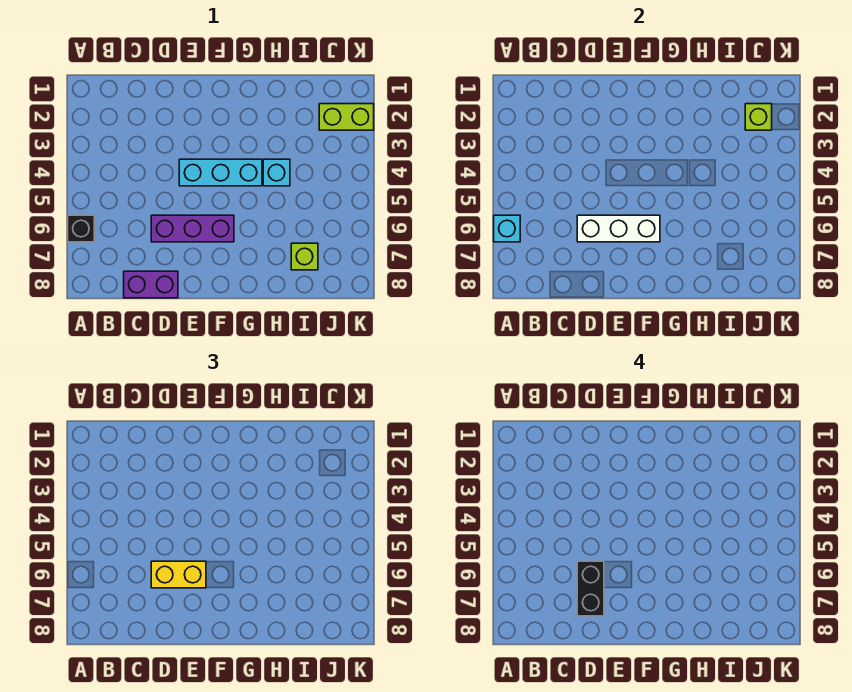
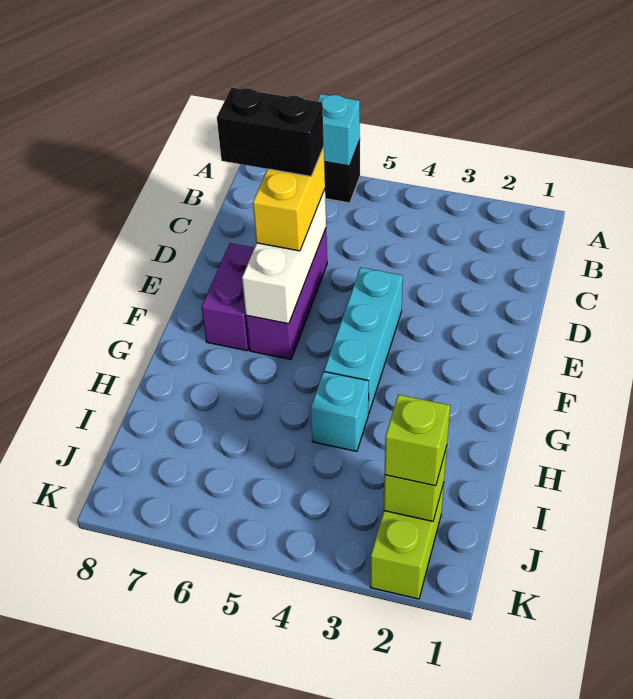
purple brick C8:D8 level 1 -> purple brick E7:F7 level 1
lime brick I7 level 1 -> lime brick J2 level 3

